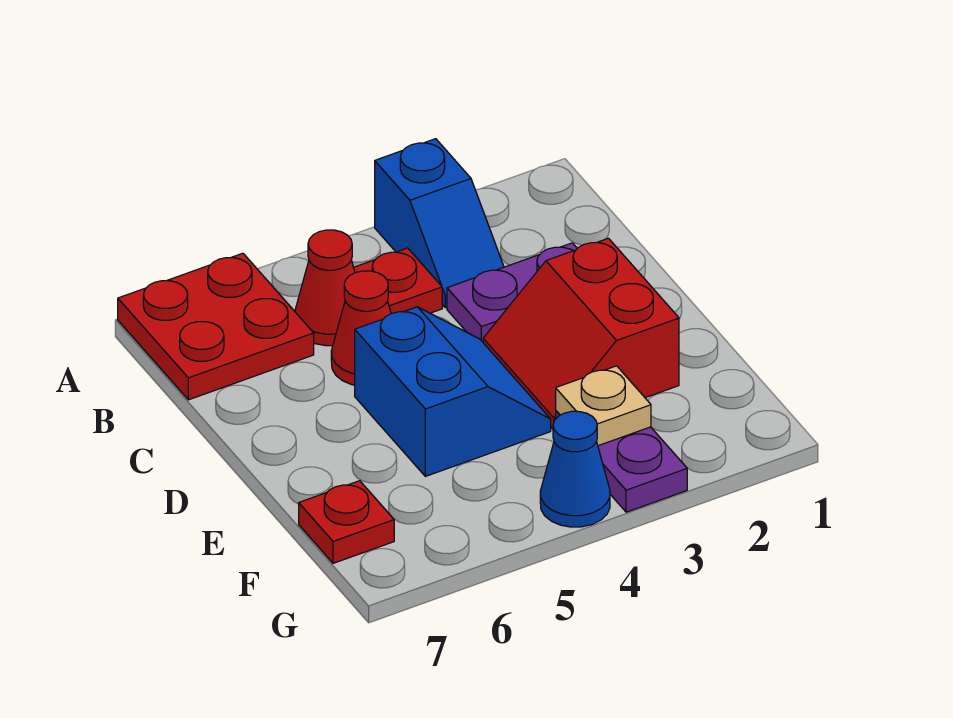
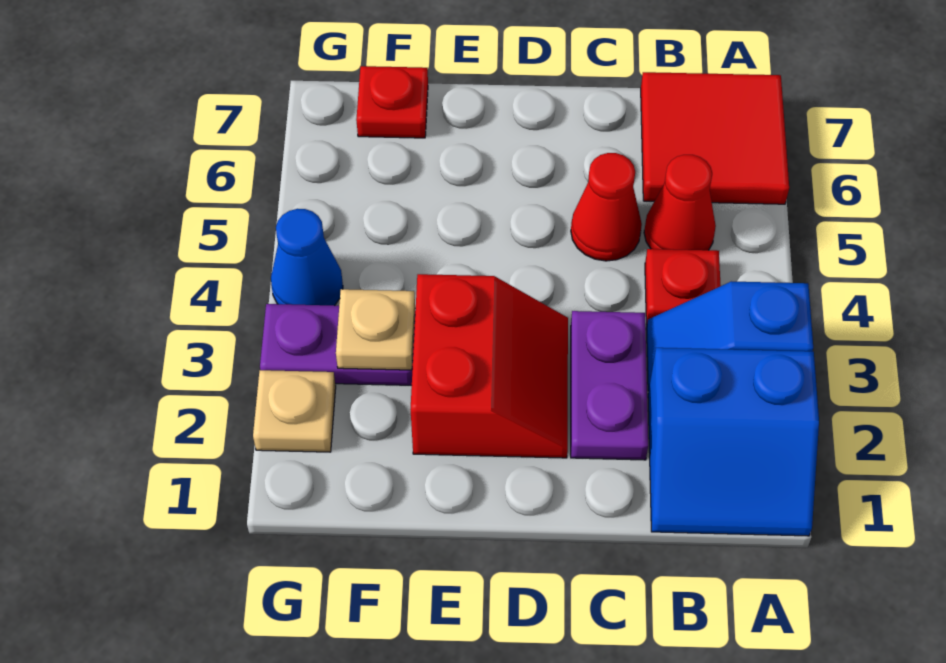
red plate A6:B7 level 1 -> red tile A6:B7 level 1
red slope D2:E3 level 1 top 2 -> red slope D2:E3 level 1 top E
blue slope D4:E5 level 1 top 5 -> blue slope A1:B2 level 1 top 2
none -> tan plate G2 level 1

